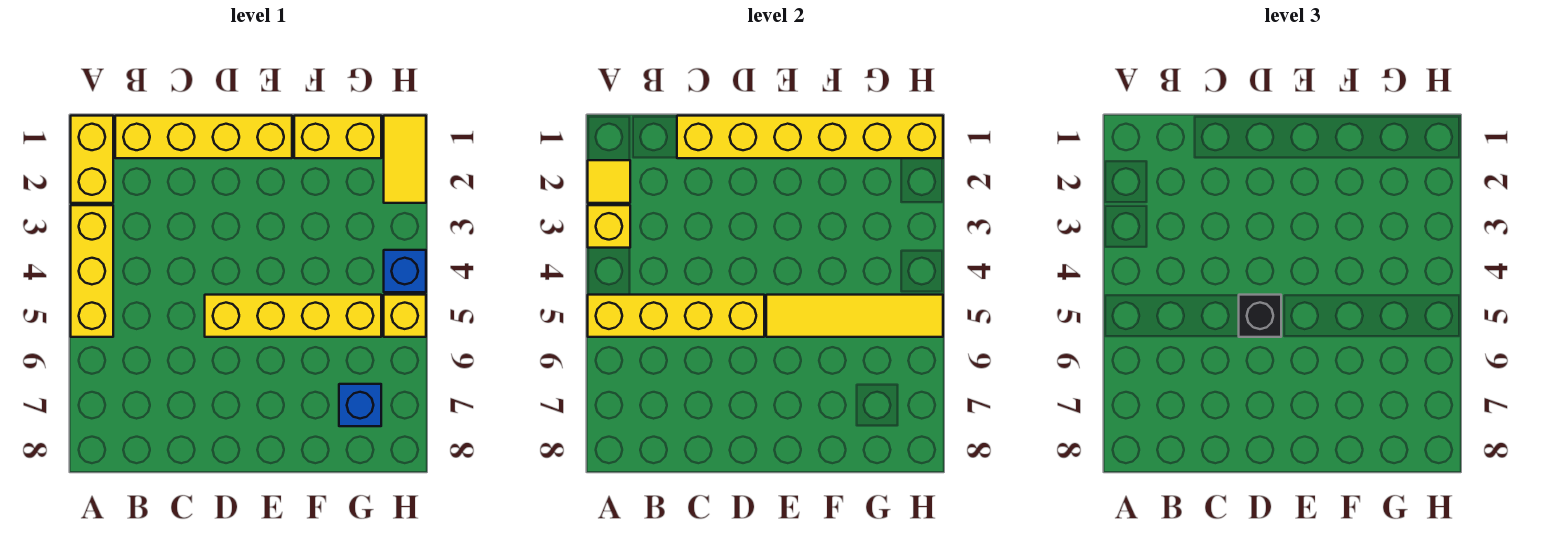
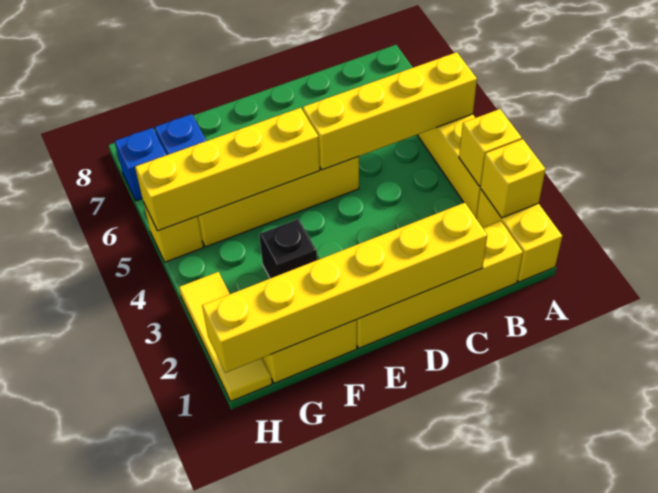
yellow tile A2 level 2 -> yellow brick A2 level 2
black brick D5 level 3 -> black brick F3 level 1
yellow tile E5:H5 level 2 -> yellow brick E5:H5 level 2
yellow tile H1:H2 level 1 -> yellow tile H1:H3 level 1
blue brick H4 level 1 -> blue brick H7 level 1

